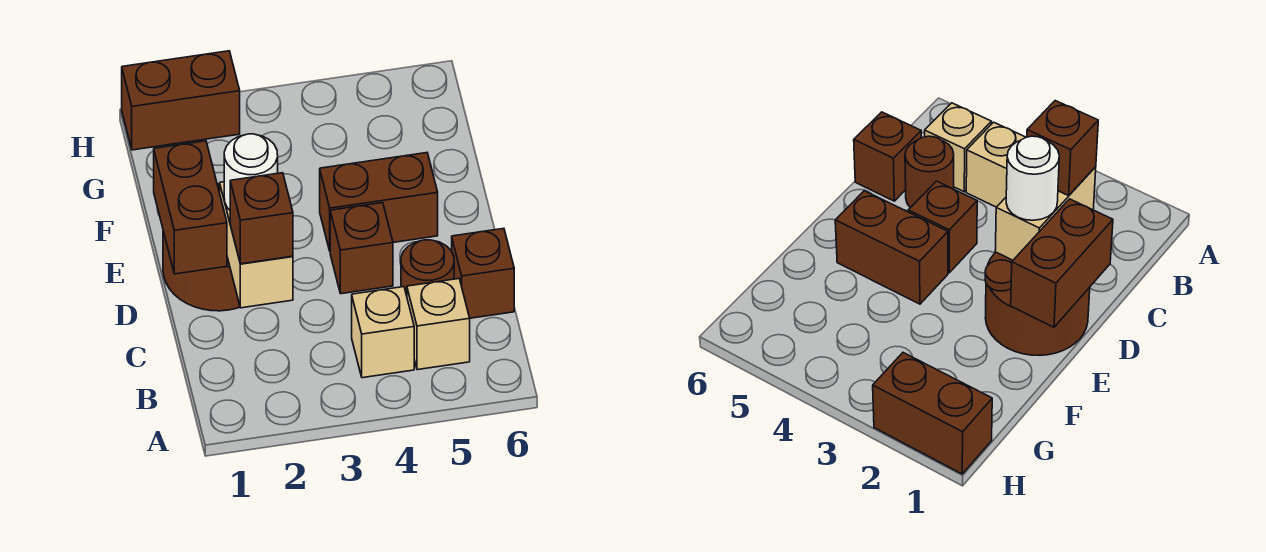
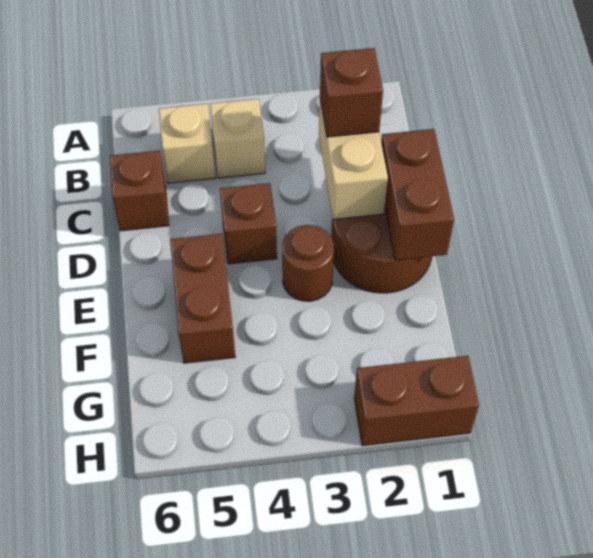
brown round brick C5 level 1 -> brown round brick E3 level 1
white round brick D2 level 3 -> none
brown brick E4:E5 level 1 -> brown brick E5:F5 level 1

